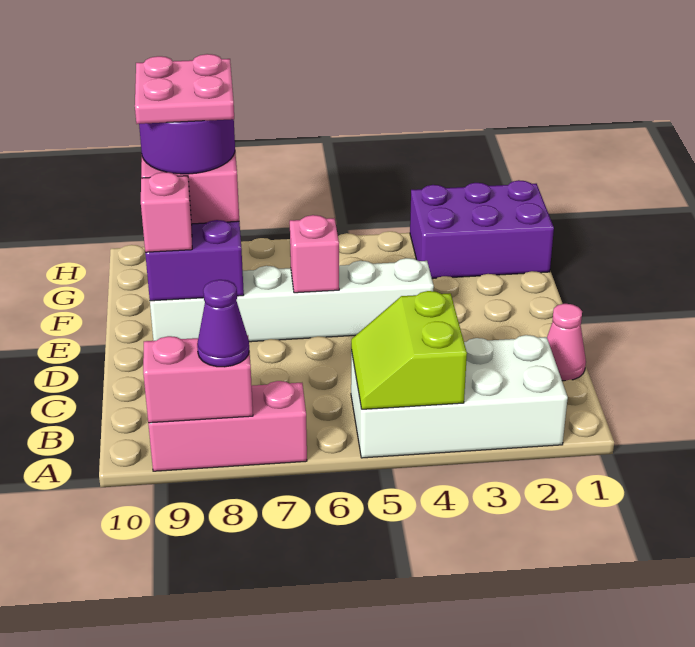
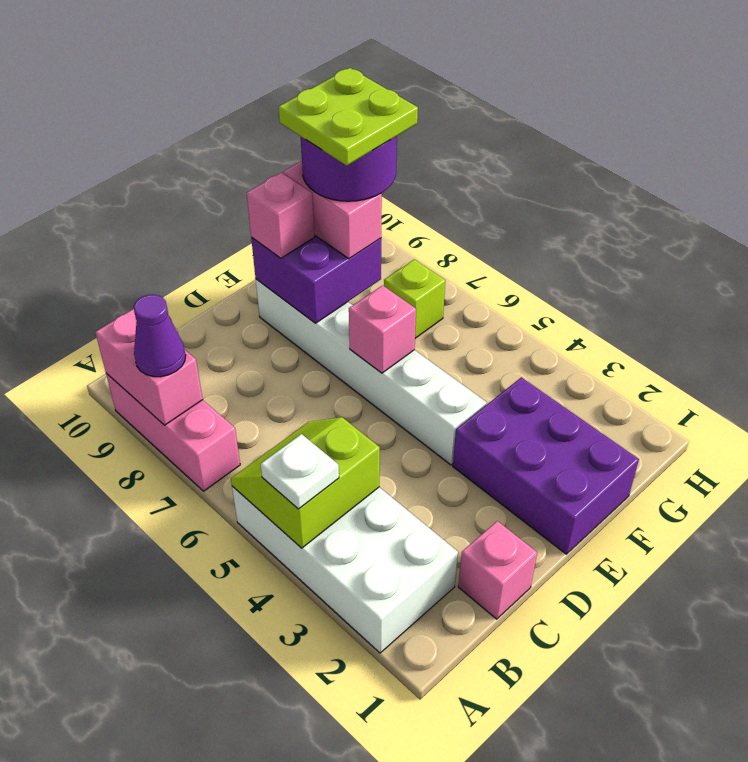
none -> white plate A4 level 3
pink cone C1 level 1 -> pink brick C1 level 1
pink plate F8:G9 level 5 -> lime plate F8:G9 level 5
purple brick G1:H3 level 1 -> purple brick E1:F3 level 1
none -> lime brick G7 level 1

